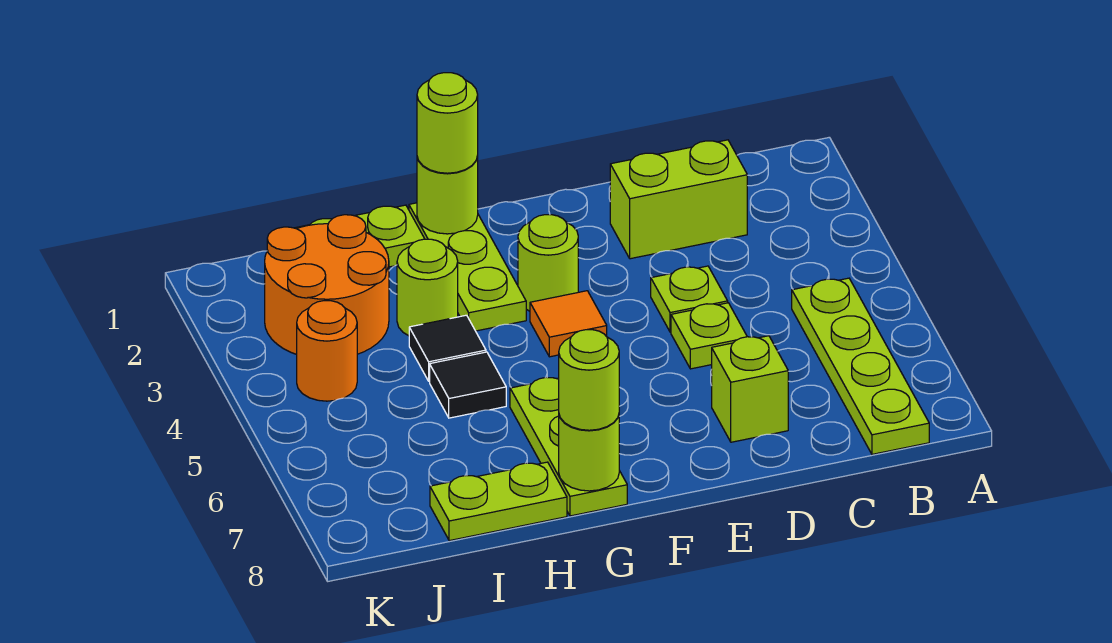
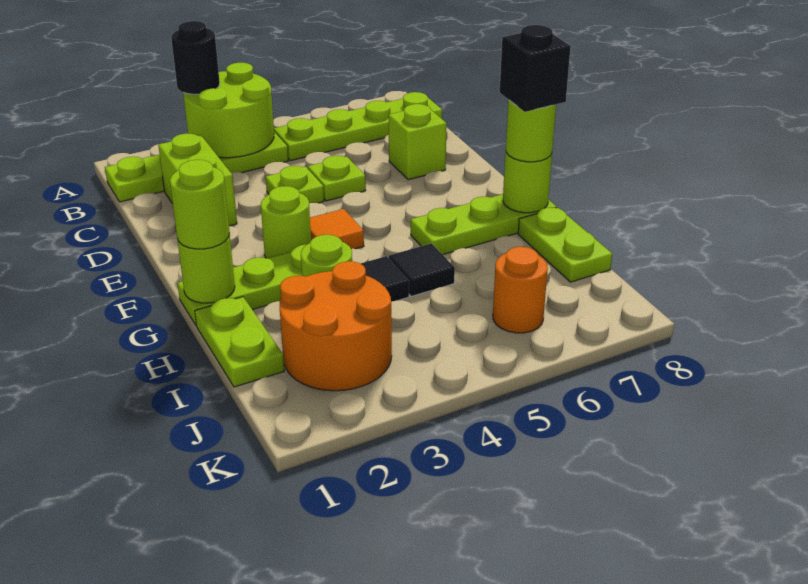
none -> lime round brick A3:B4 level 2
none -> black round brick A3 level 3
none -> lime plate B1:B4 level 1
none -> black brick G8 level 4
orange round brick J4 level 1 -> orange round brick J6 level 1

